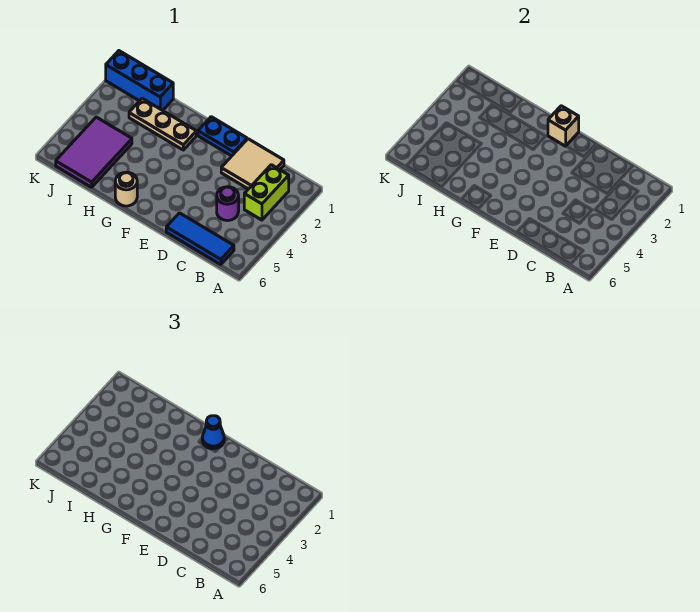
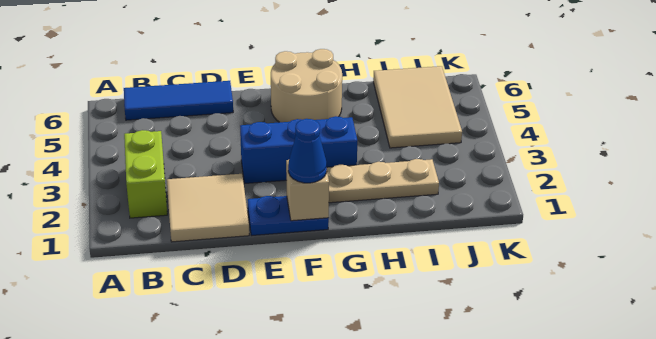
purple round brick C4 level 1 -> none
tan round brick G6 level 1 -> tan round brick F5:G6 level 1
blue brick I1:K1 level 1 -> blue brick E3:G3 level 1
purple tile I4:J6 level 1 -> tan tile I4:J6 level 1

